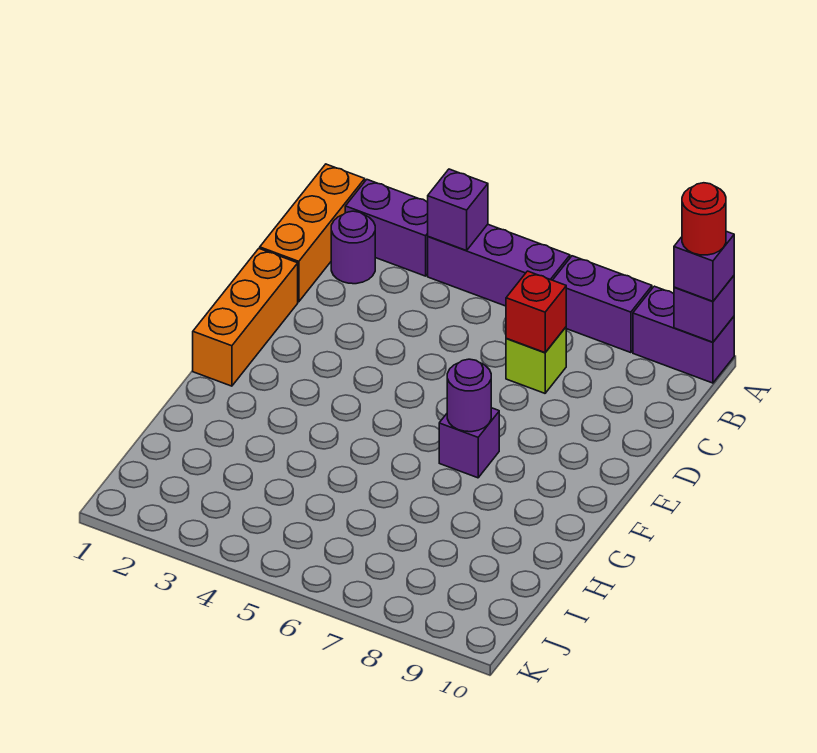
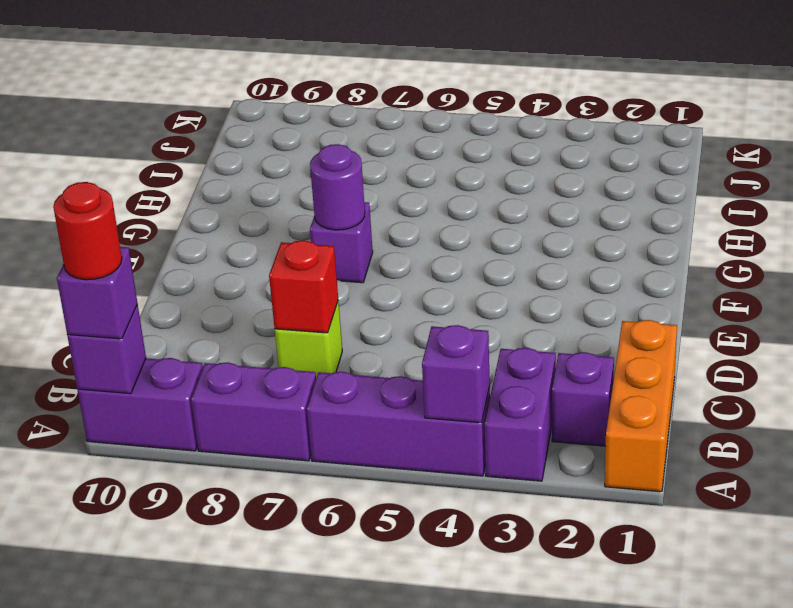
purple brick A2:A3 level 1 -> purple brick A3:B3 level 1
purple round brick B2 level 1 -> purple brick B2 level 1
orange brick D1:F1 level 1 -> none

